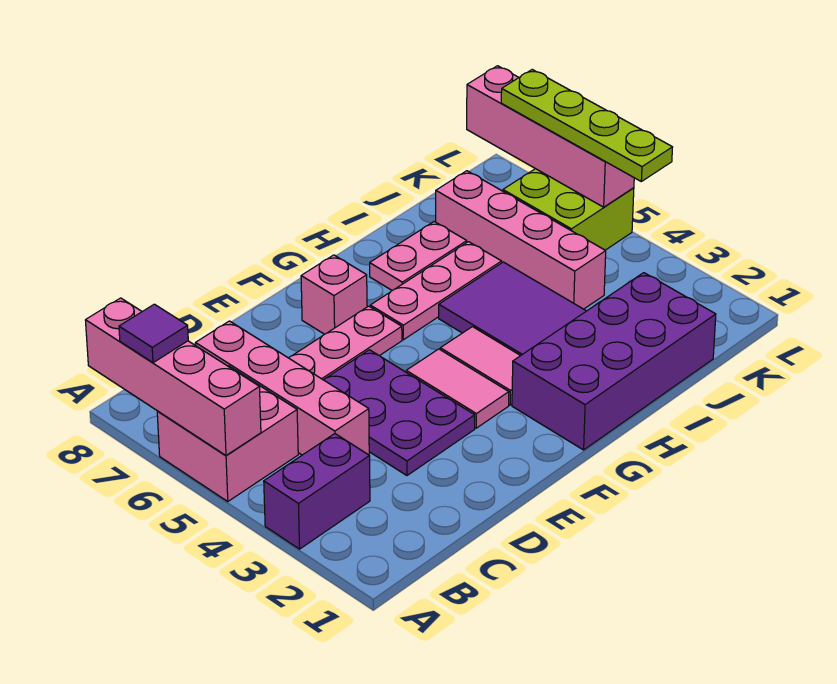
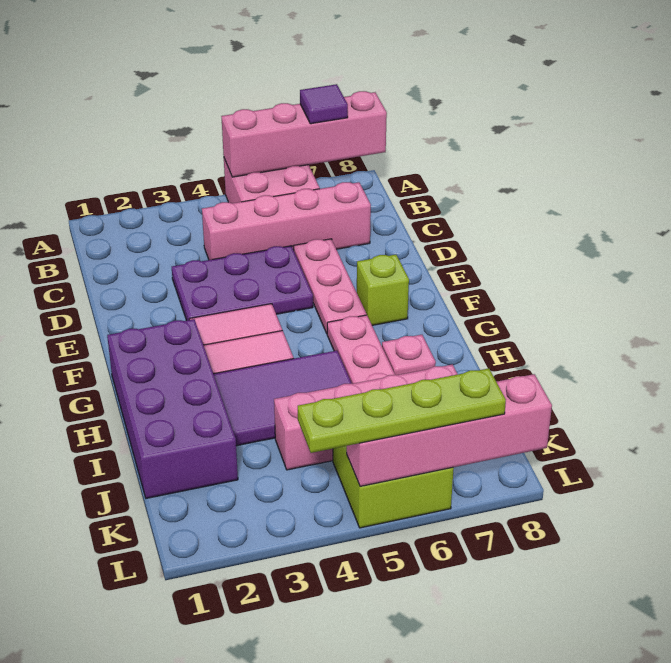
purple brick A3:B3 level 1 -> none
pink brick F7 level 1 -> lime brick F7 level 1
pink plate H7:I7 level 1 -> pink plate H7 level 1

